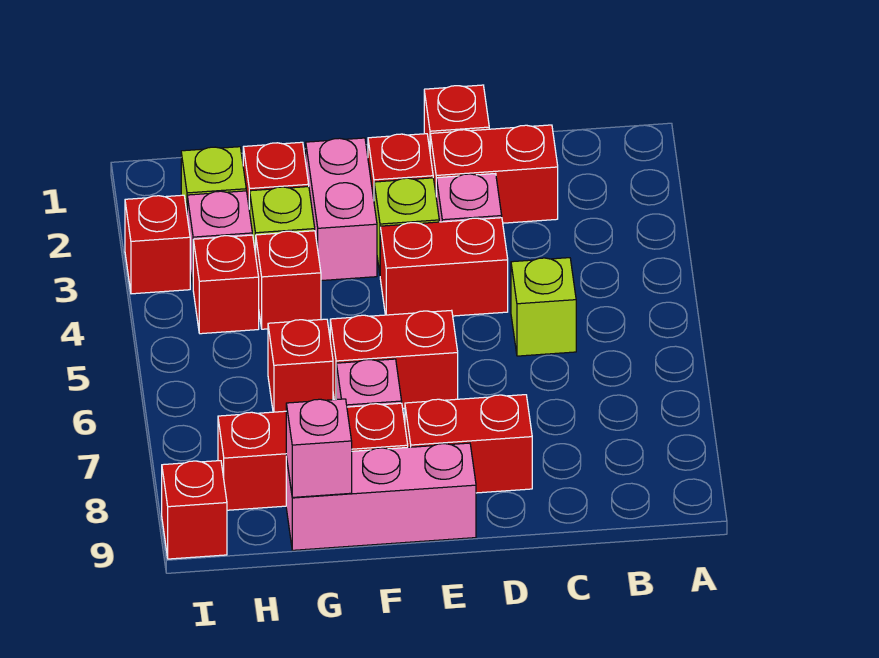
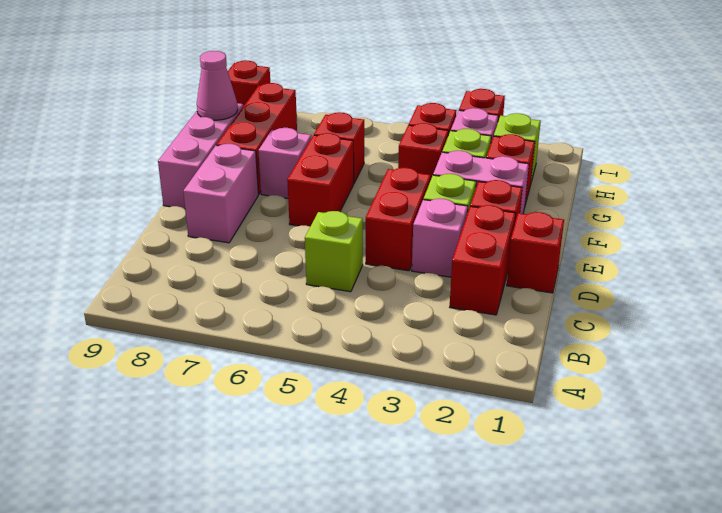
red brick D8:E8 level 1 -> pink brick D8:E8 level 1
pink brick G9 level 2 -> pink cone G9 level 2

